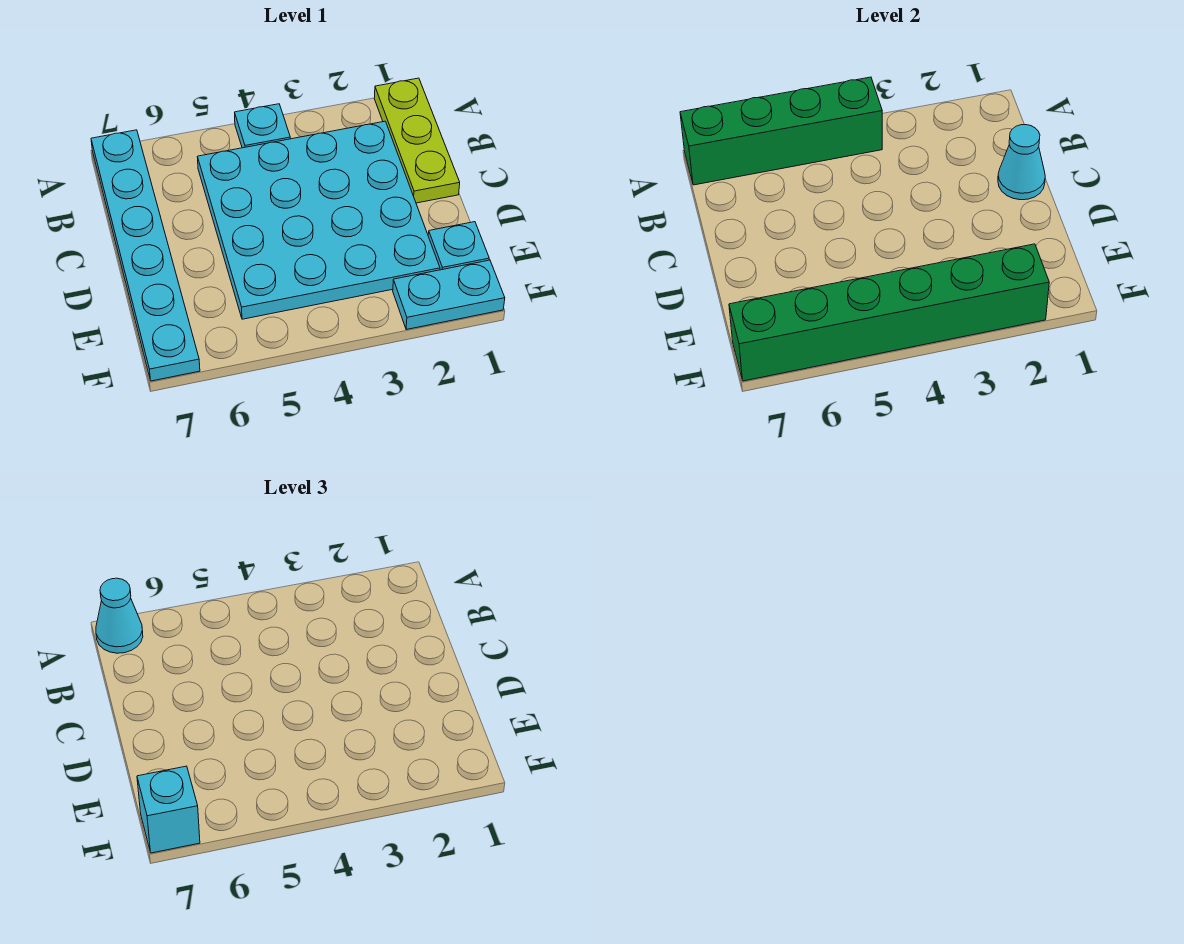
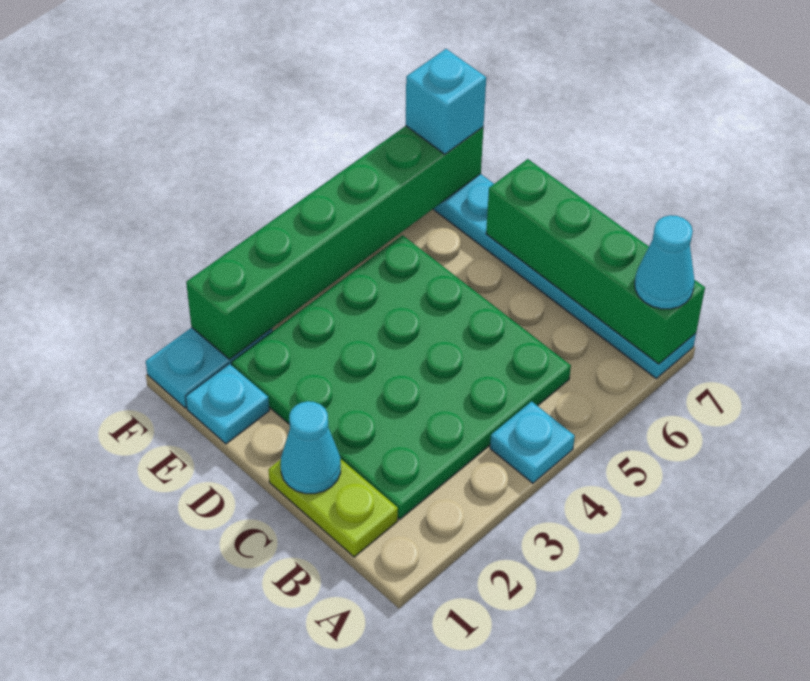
lime plate A1:C1 level 1 -> lime plate B1:C1 level 1
green brick A4:A7 level 2 -> green brick A7:D7 level 2
cyan plate B2:E5 level 1 -> green plate B2:E5 level 1

